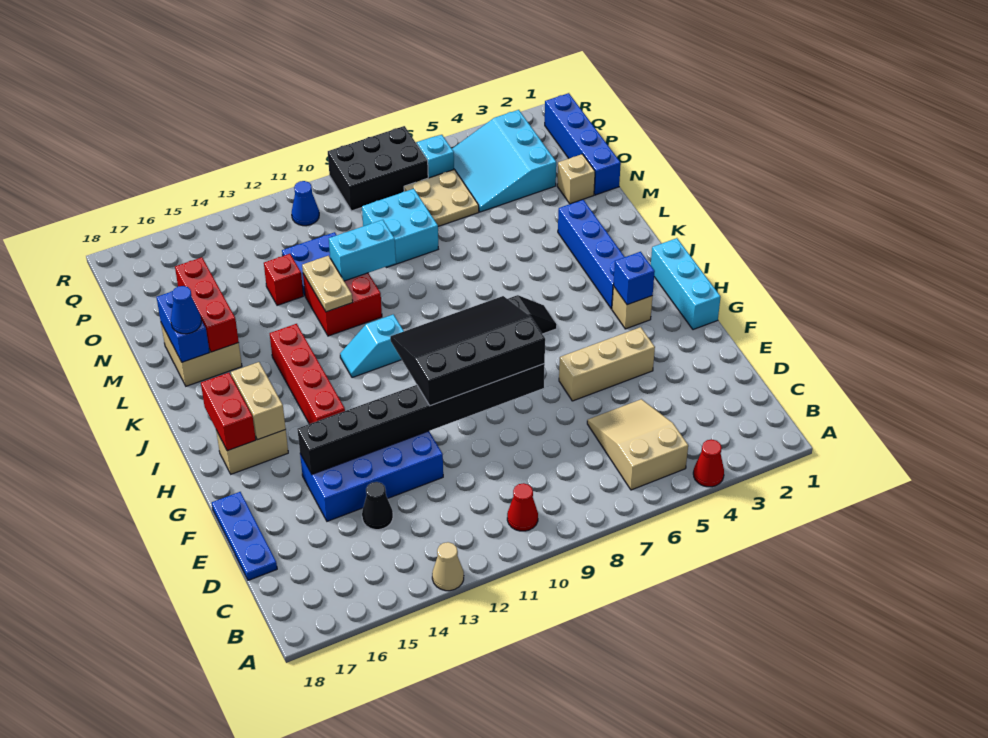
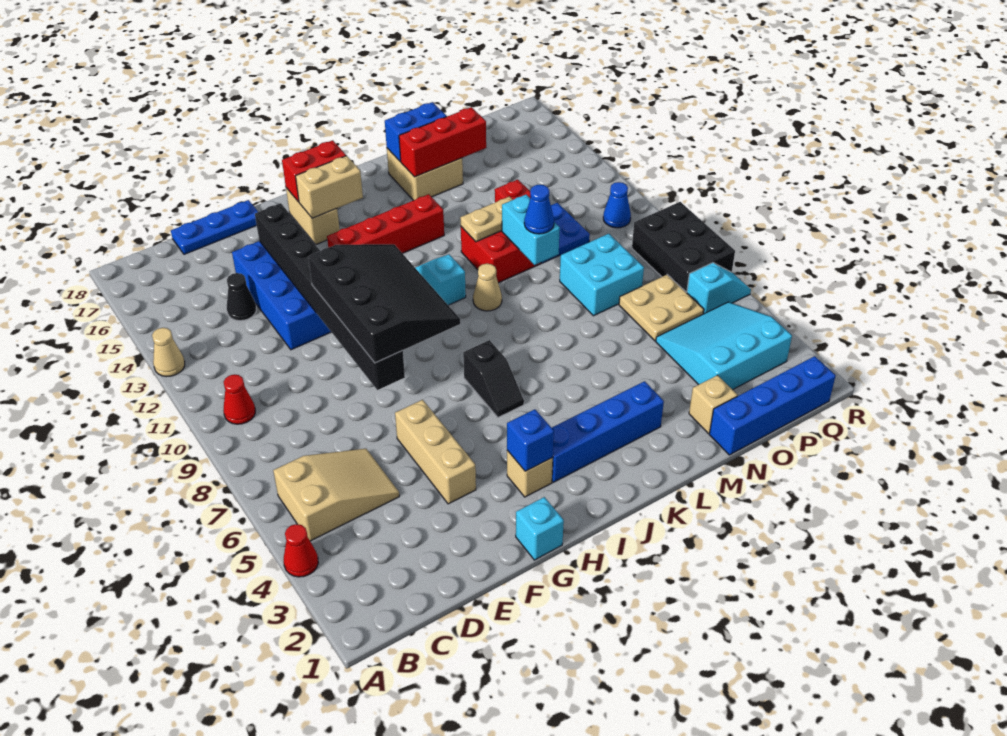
cyan brick G1:I1 level 1 -> cyan brick G1 level 1
none -> tan cone K10 level 1
blue cone L17 level 3 -> blue cone M10 level 3

